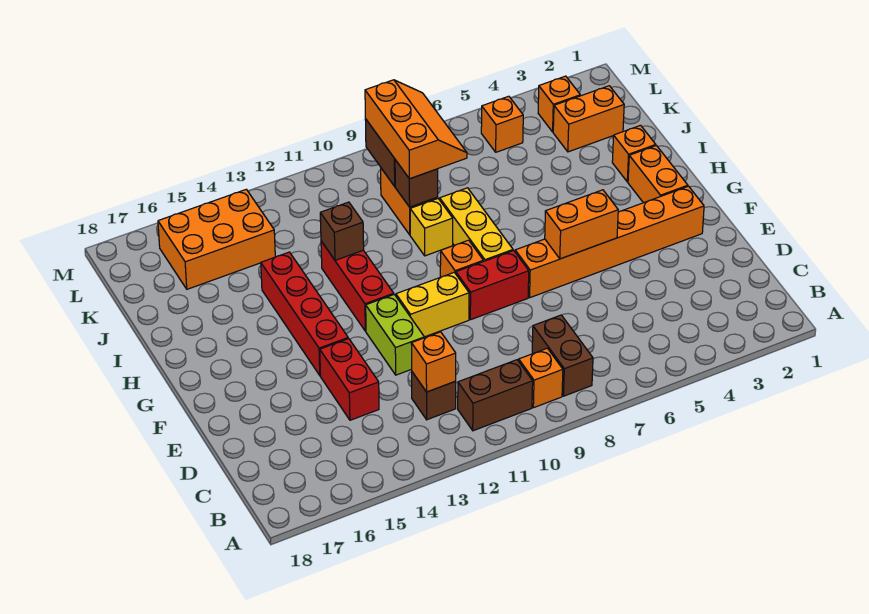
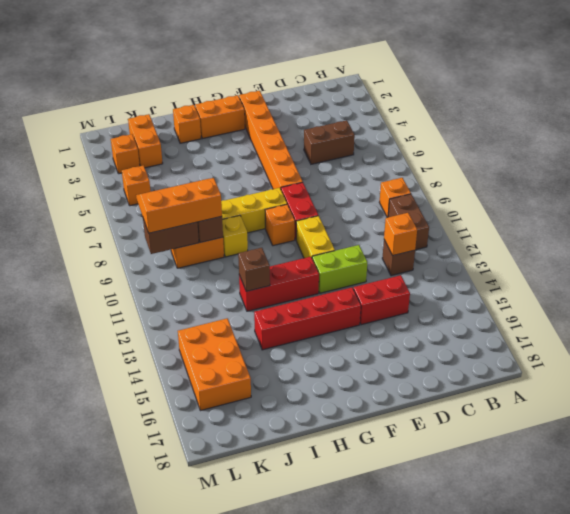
brown brick B8:C8 level 1 -> brown brick C5:D5 level 1
orange brick F5:F6 level 2 -> none

